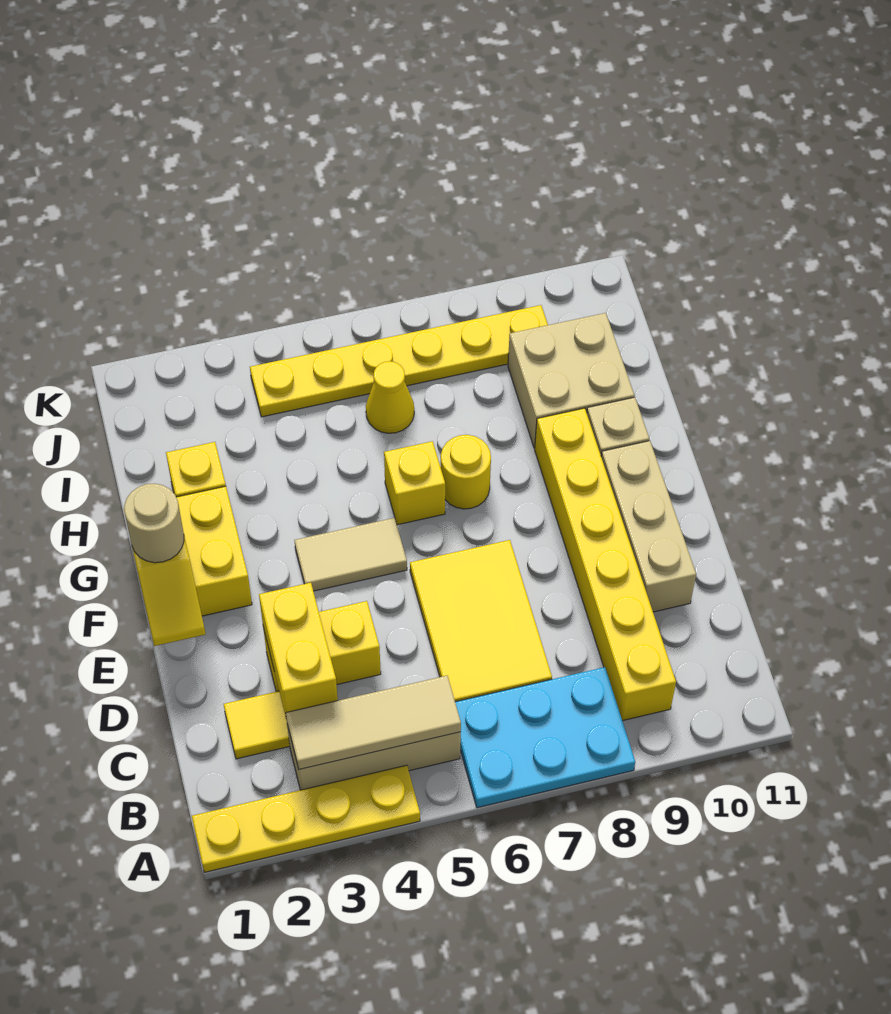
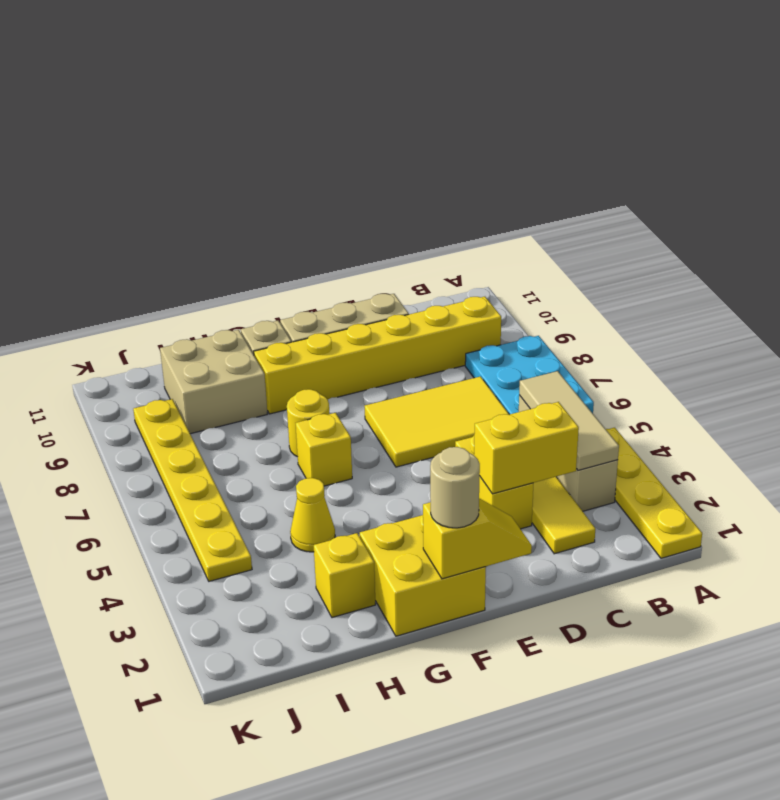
tan tile F4:F5 level 1 -> none
yellow cone I6 level 1 -> yellow cone H4 level 1

